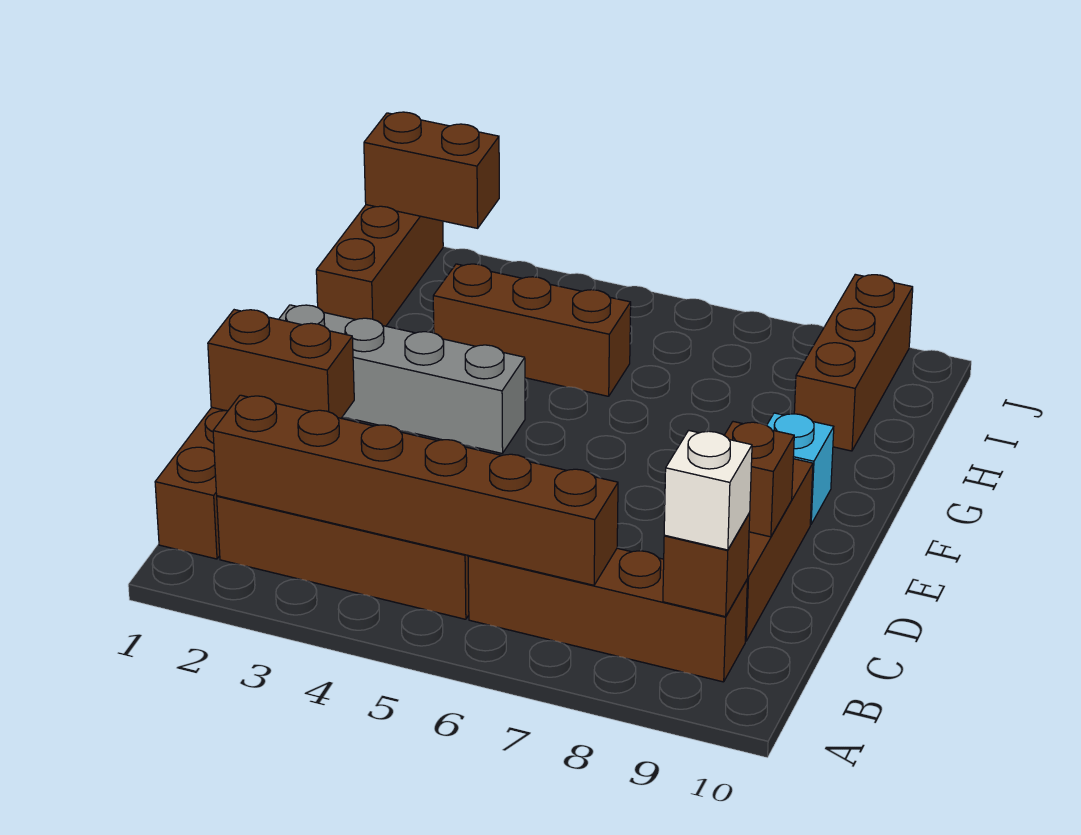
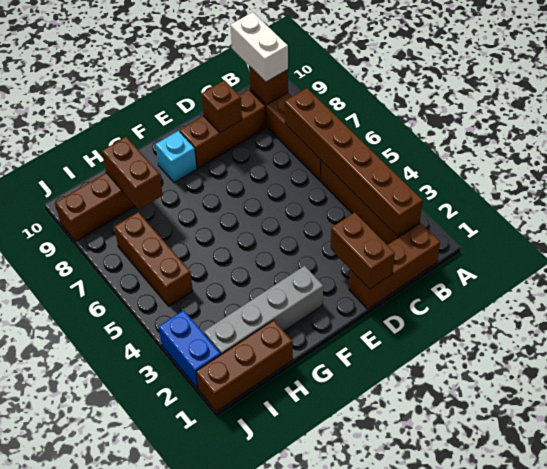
white brick B9 level 3 -> white brick B9:B10 level 3
grey brick F1:F4 level 1 -> grey brick F2:I2 level 1
brown brick H3:H5 level 1 -> brown brick I5:I7 level 1
brown brick J1:J2 level 2 -> brown brick H8:H9 level 2
none -> blue brick J2:J3 level 1

